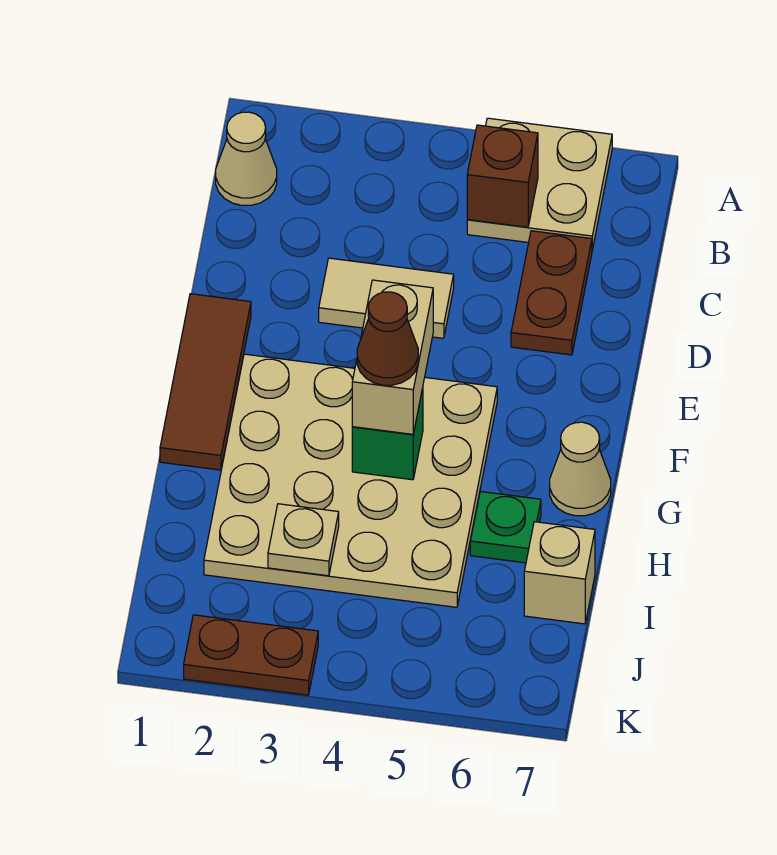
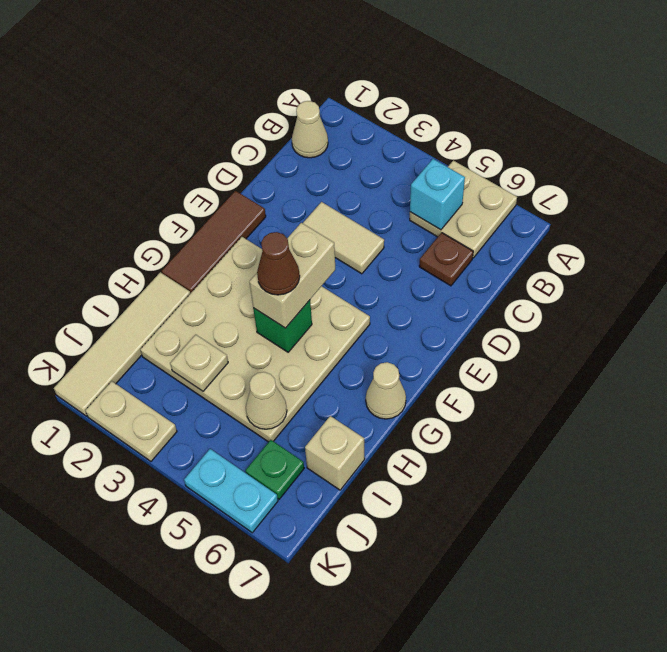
brown brick B5 level 2 -> cyan brick B5 level 2
brown plate C6:D6 level 1 -> brown plate C6 level 1
none -> tan tile H1:K1 level 1
green plate H6 level 1 -> green plate J6 level 1
none -> tan cone I5 level 2
brown plate K2:K3 level 1 -> tan plate K2:K3 level 1
none -> cyan plate K5:K6 level 1

